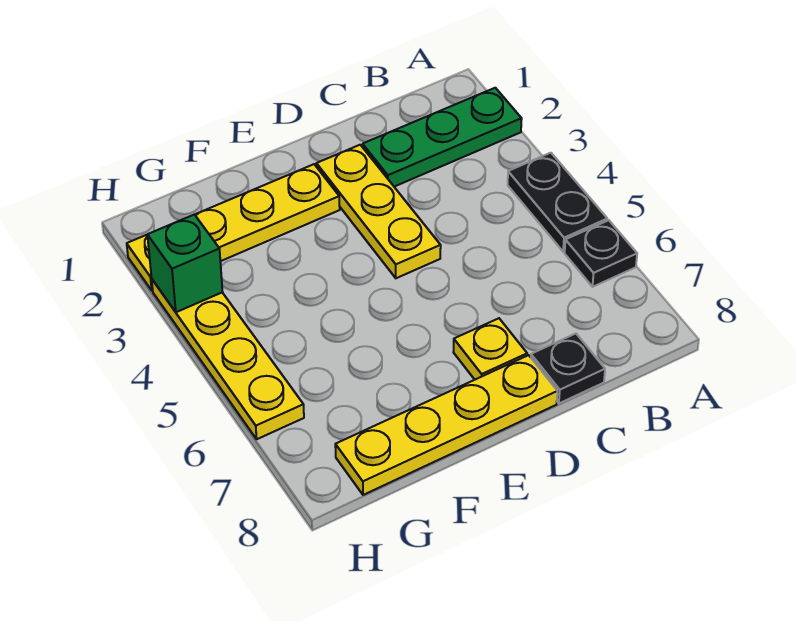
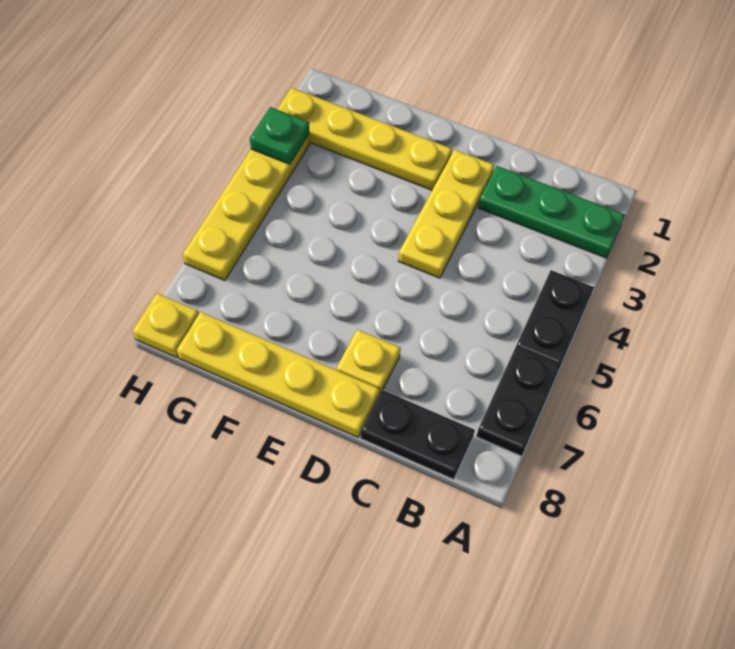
black plate A6 level 1 -> black plate A6:A7 level 1
black plate C8 level 1 -> black plate B8:C8 level 1
green brick H3 level 2 -> green plate H3 level 2
none -> yellow plate H8 level 1

